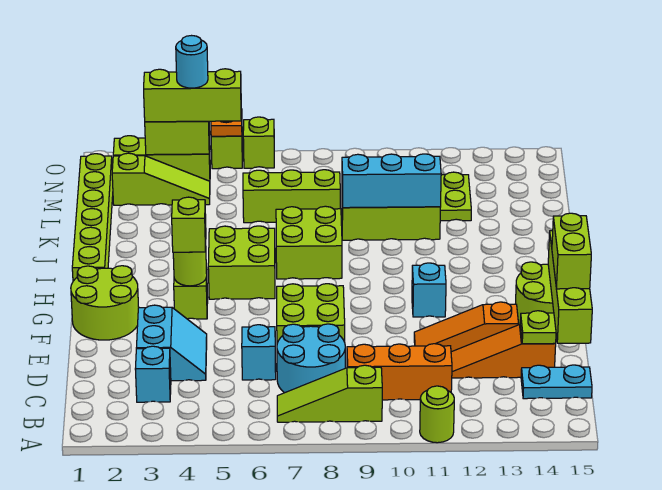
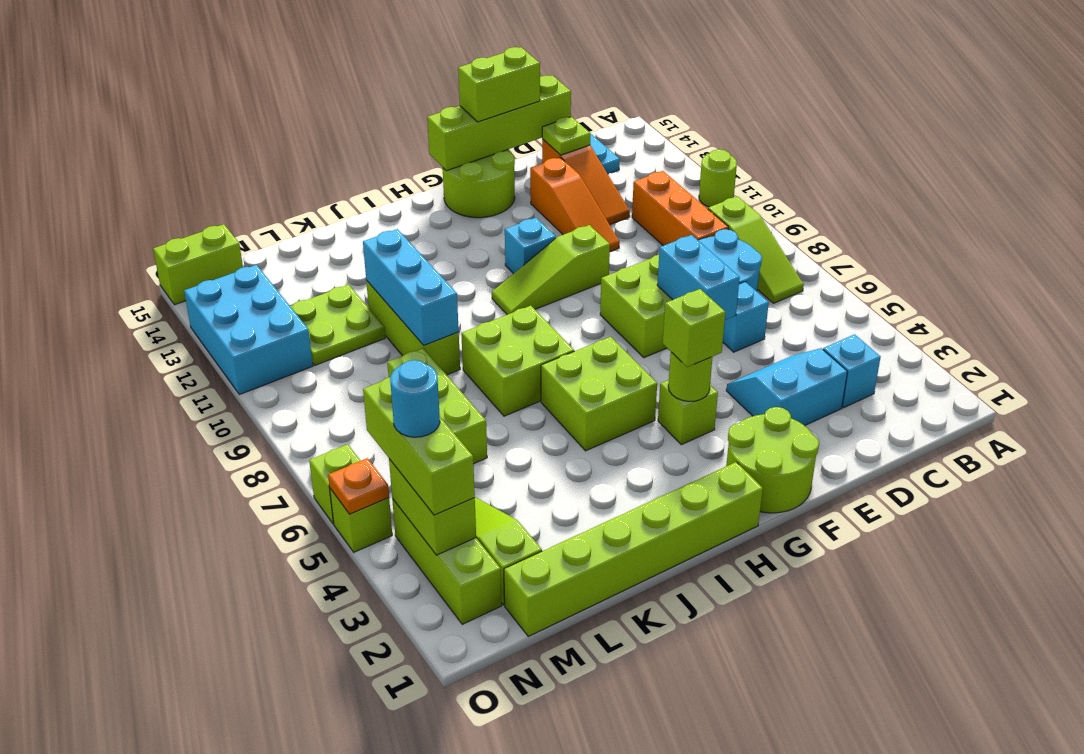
none -> cyan brick E6:E7 level 2
none -> lime slope F10:H10 level 1 top F
none -> cyan brick N11:O13 level 1
none -> lime brick N15:O15 level 1

